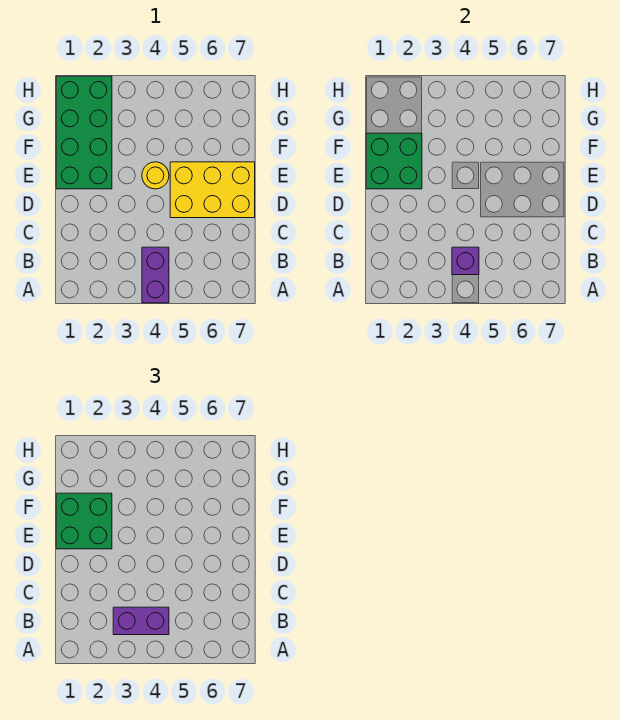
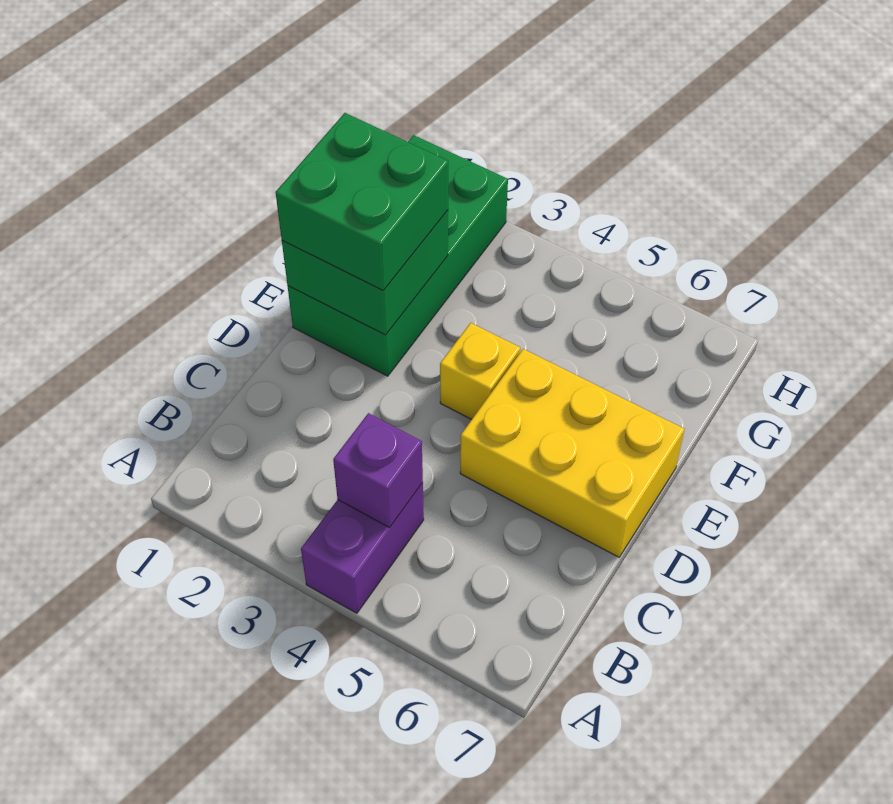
purple brick B3:B4 level 3 -> none
yellow round brick E4 level 1 -> yellow brick E4 level 1

